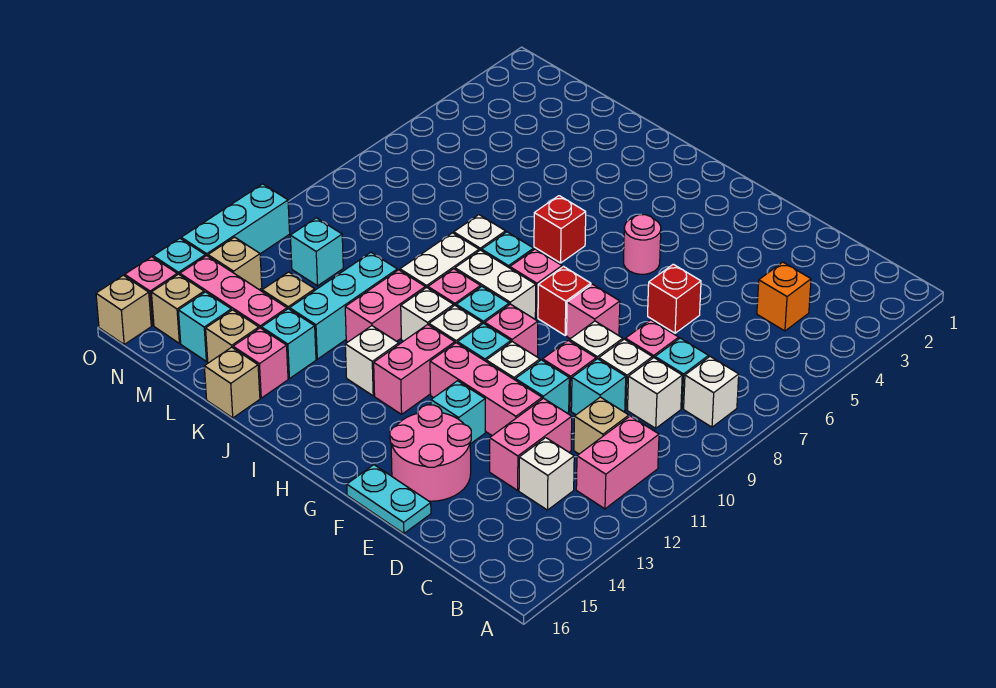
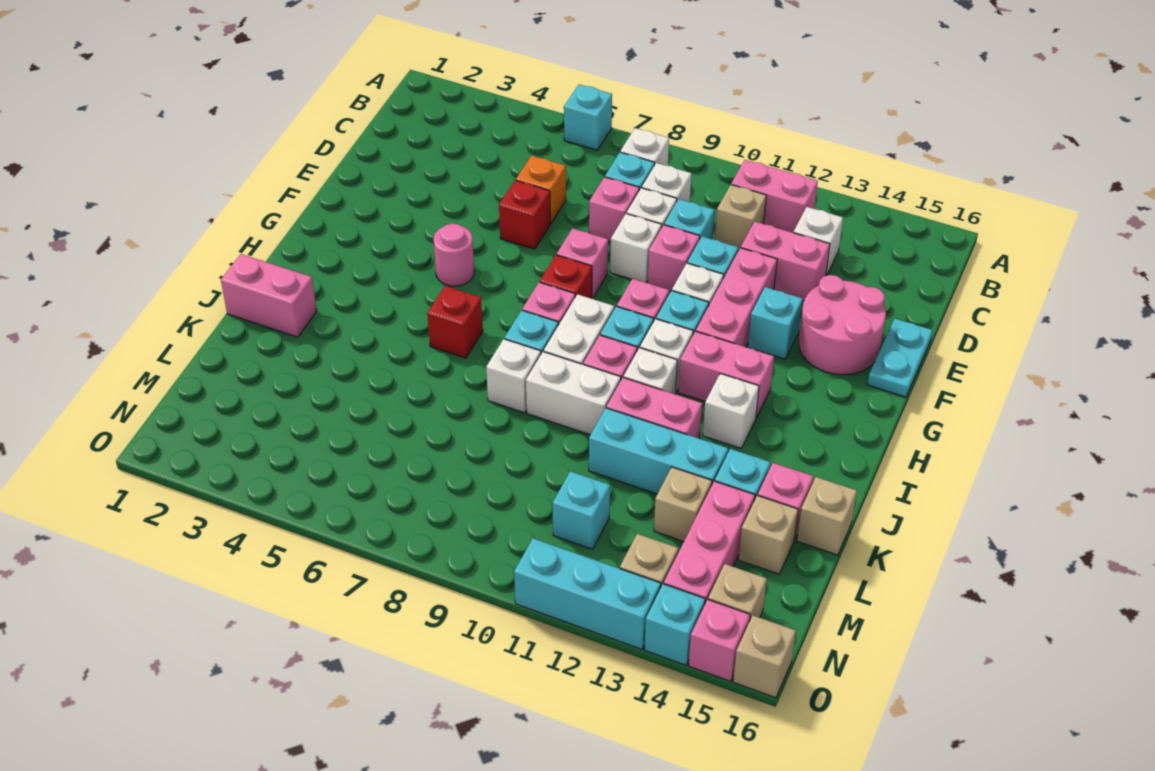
orange brick C4 level 1 -> orange brick D6 level 1
none -> pink brick J1:J2 level 1
cyan brick M15 level 1 -> cyan brick A6 level 1

